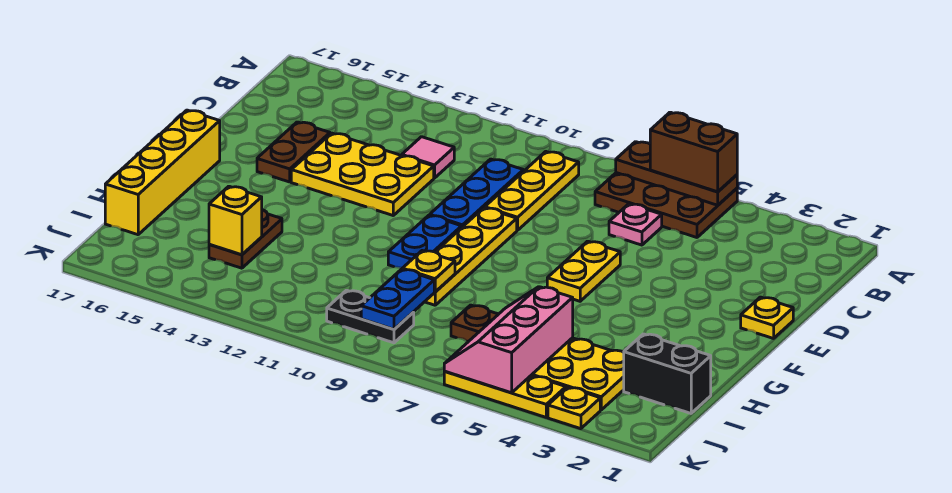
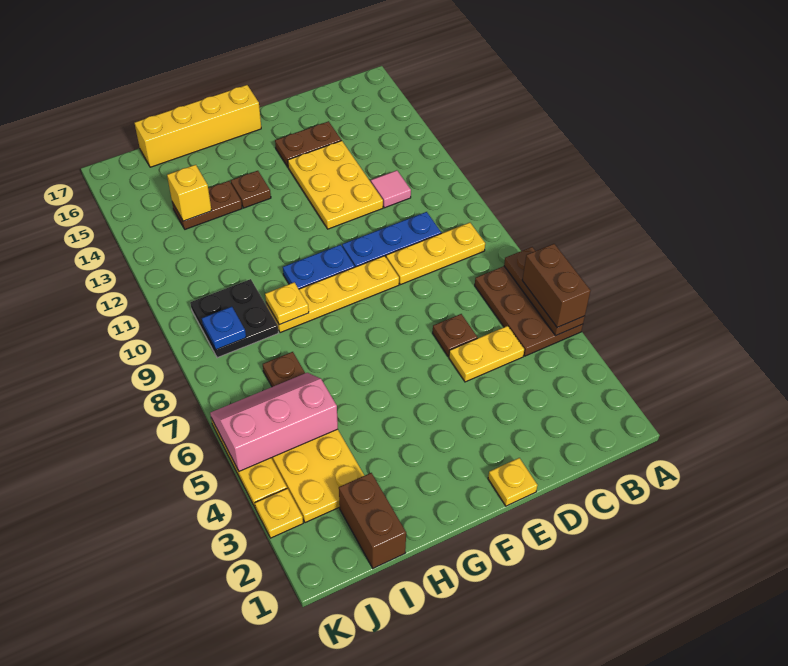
pink plate C6 level 1 -> none
none -> brown plate D6 level 1
yellow plate E6:F6 level 1 -> yellow plate C5:D5 level 1
none -> brown plate G14 level 1
black brick I1:I2 level 1 -> brown brick I1:I2 level 1
blue plate I9:J9 level 2 -> blue plate J9 level 2
black plate J9:J10 level 1 -> black plate I9:J10 level 1

